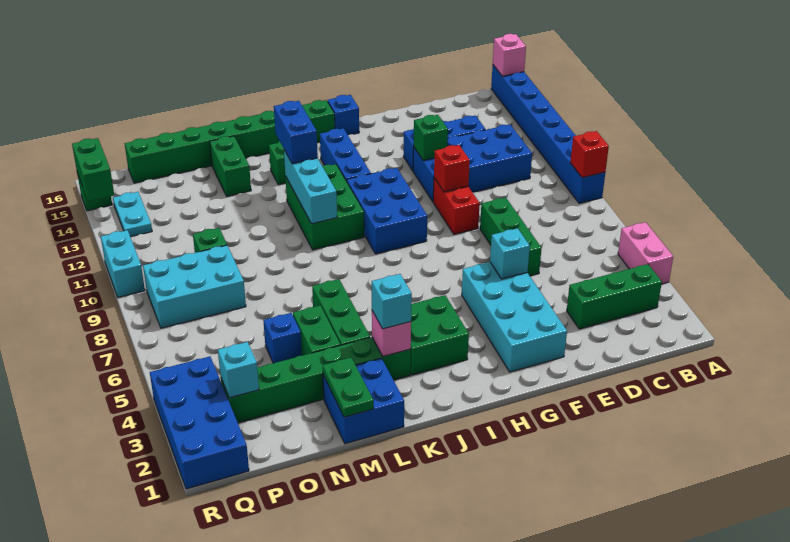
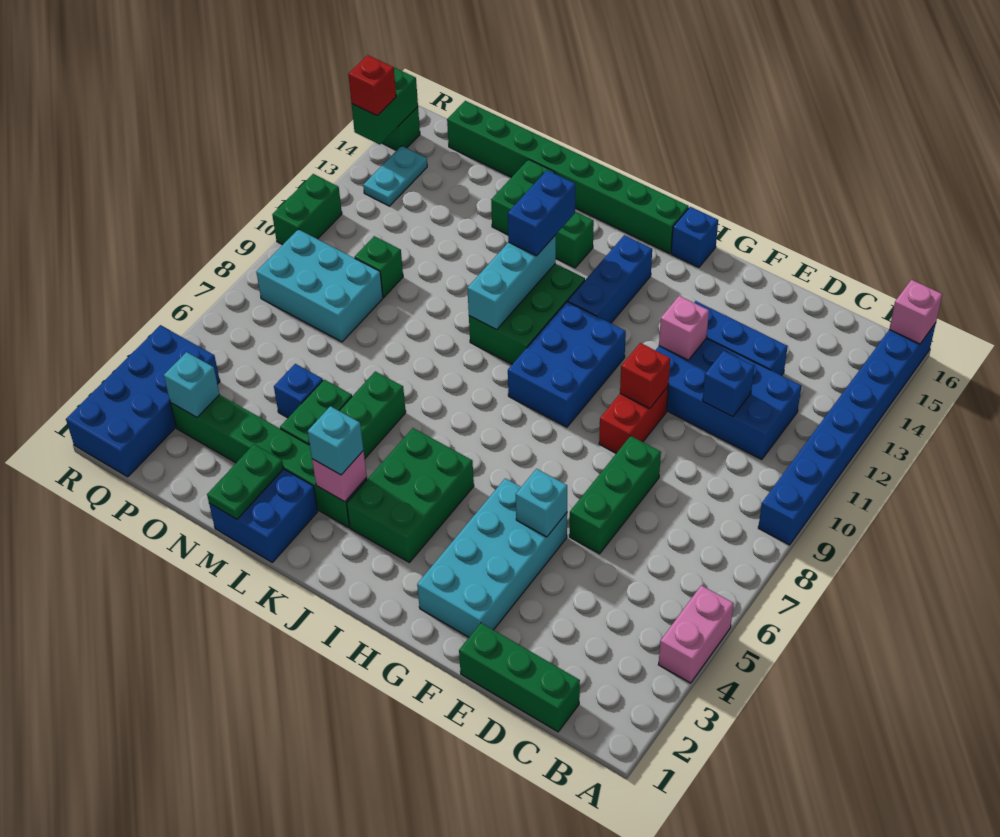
red brick A9 level 2 -> red brick R14 level 3
green brick B3:D3 level 1 -> green brick C1:E1 level 1
none -> blue brick D11 level 2
green brick F12 level 2 -> pink brick F12 level 2
green brick I3:J4 level 1 -> green brick I3:J5 level 1
cyan brick R10:R11 level 1 -> green brick R10:R11 level 1

